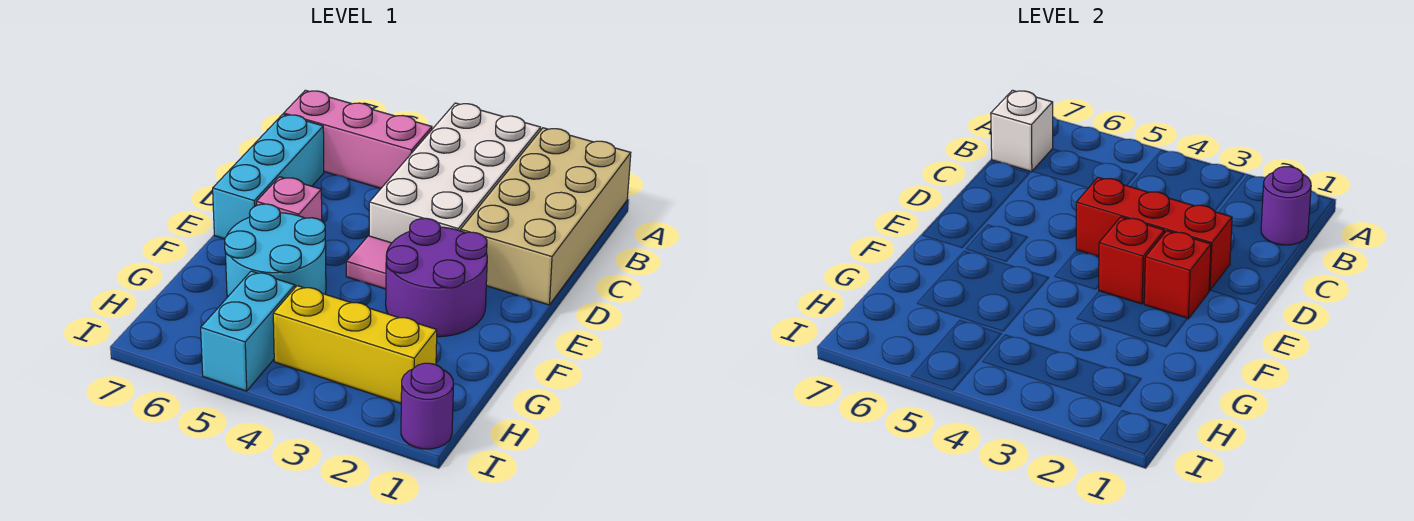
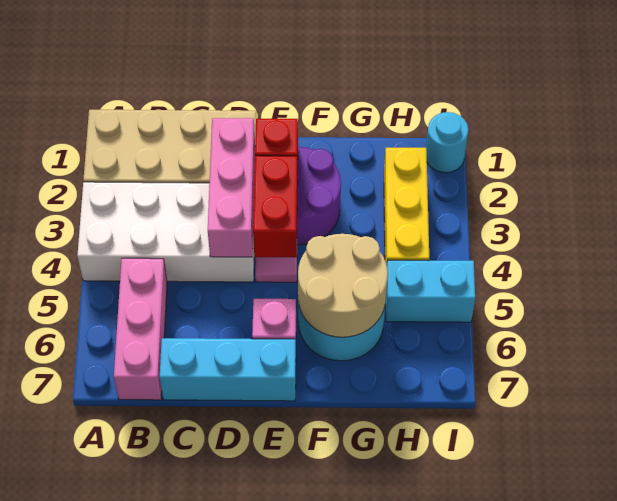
purple round brick B1 level 2 -> none
white brick B7 level 2 -> none
red brick D2:D4 level 2 -> pink brick D2:D4 level 2
red brick E3 level 2 -> red brick E3:E4 level 2
none -> tan round brick F5:G6 level 2
purple round brick I1 level 1 -> cyan round brick I1 level 1

